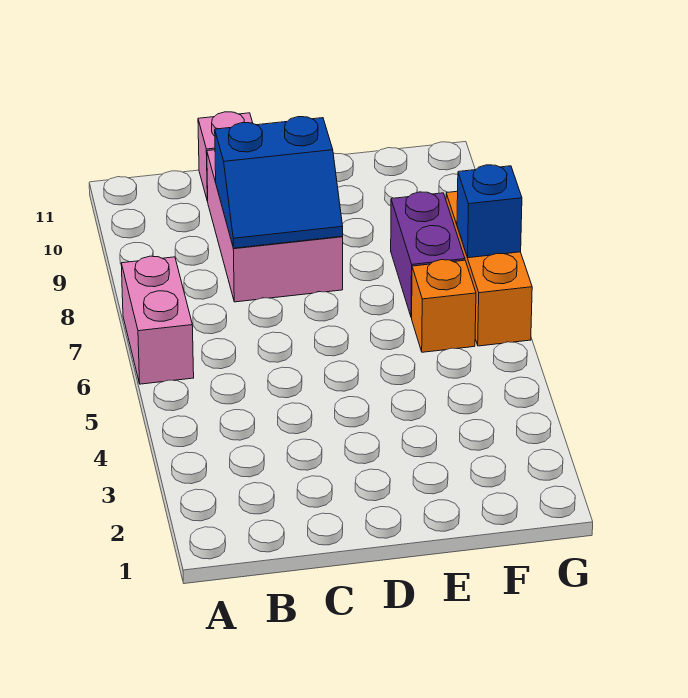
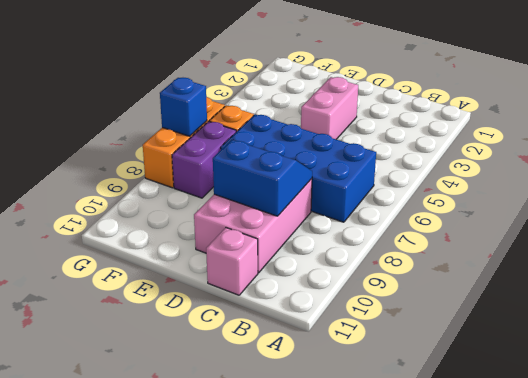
pink brick A6:A7 level 1 -> pink brick D3:D4 level 1
none -> blue brick B6:E7 level 1

